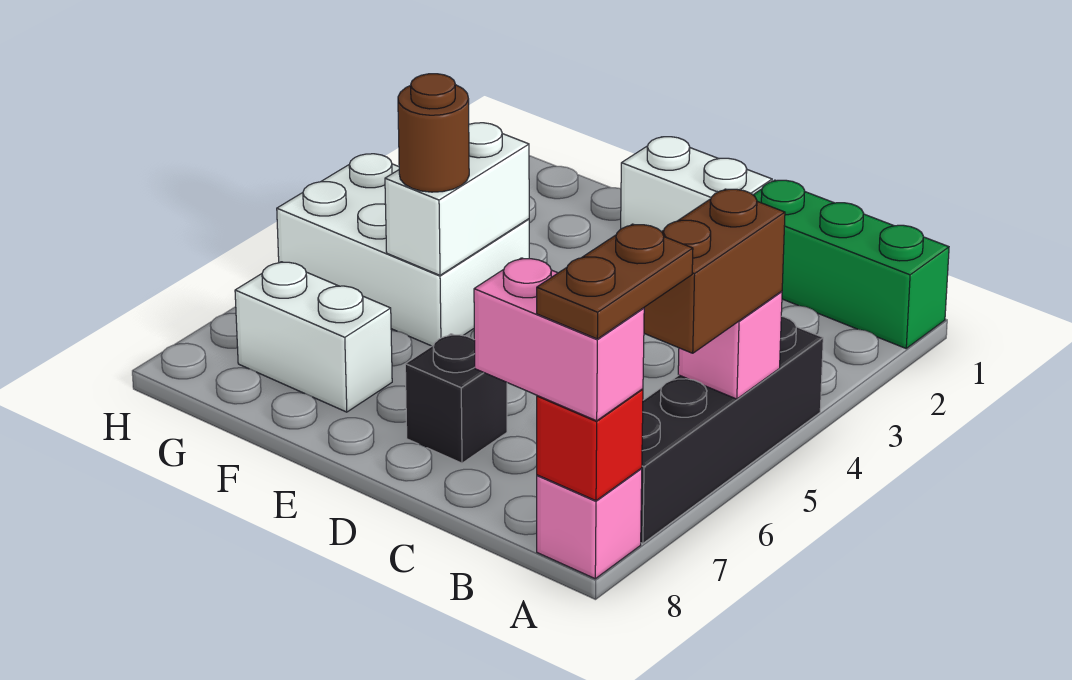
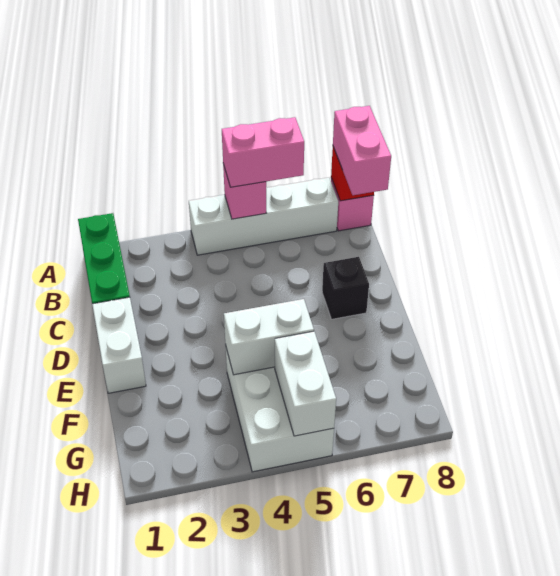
black brick A4:A7 level 1 -> white brick A4:A7 level 1
brown brick A5:A6 level 3 -> pink brick A5:A6 level 3
brown plate A7:A8 level 4 -> none
brown round brick F5 level 3 -> none
white brick F7:G7 level 1 -> white brick G5:H5 level 2

